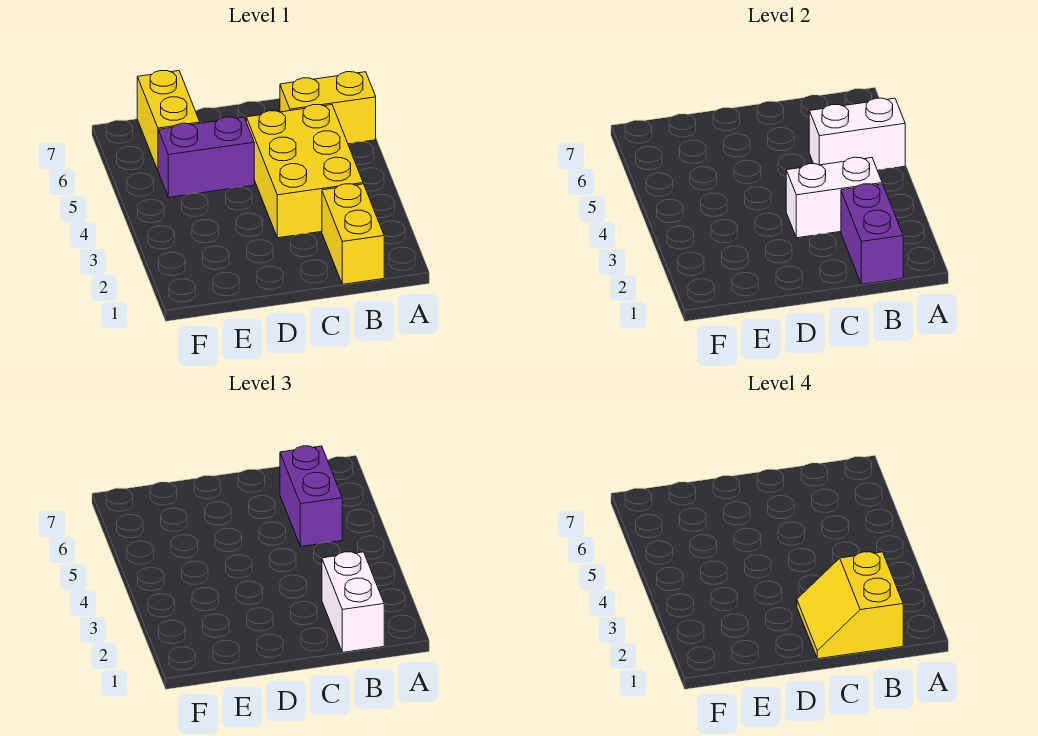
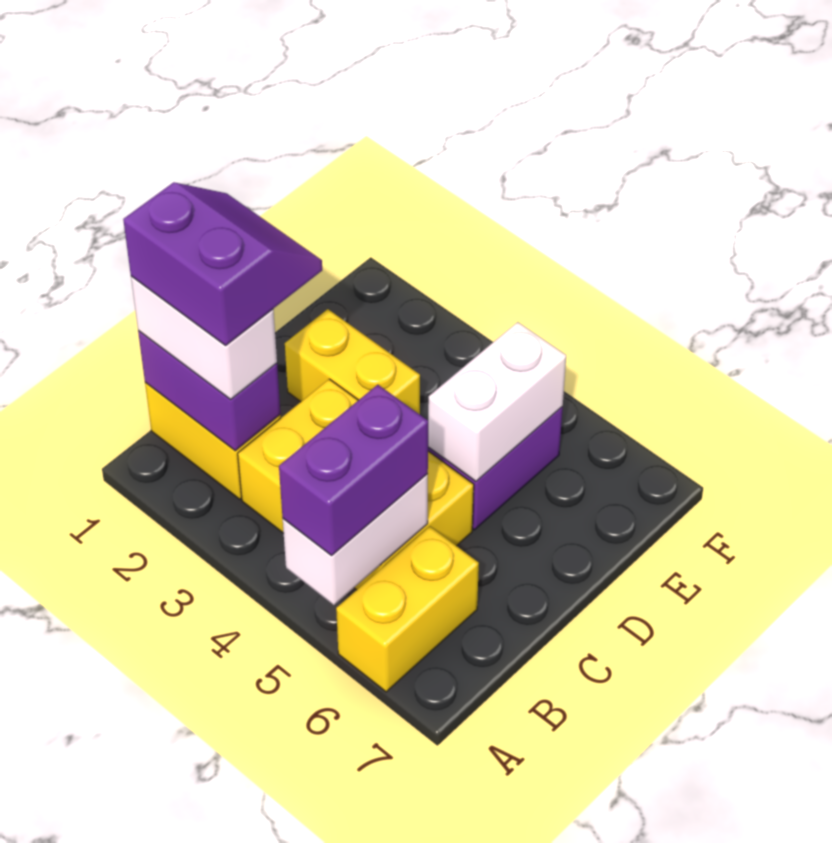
yellow slope B1:C2 level 4 top B -> purple slope B1:C2 level 4 top B
white brick B3:C3 level 2 -> white brick D5:E5 level 2
purple brick B5:B6 level 3 -> purple brick A5:B5 level 3
yellow brick E6:E7 level 1 -> yellow brick D2:D3 level 1

